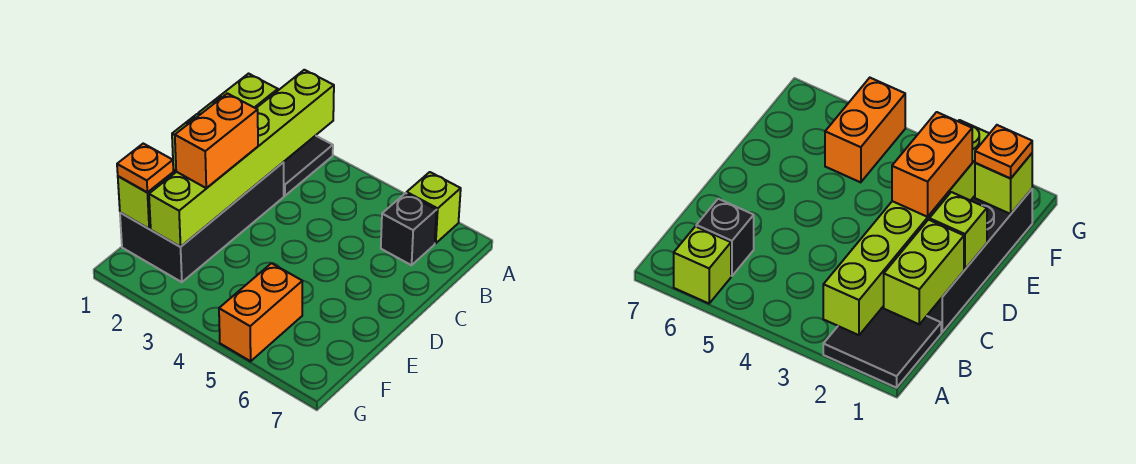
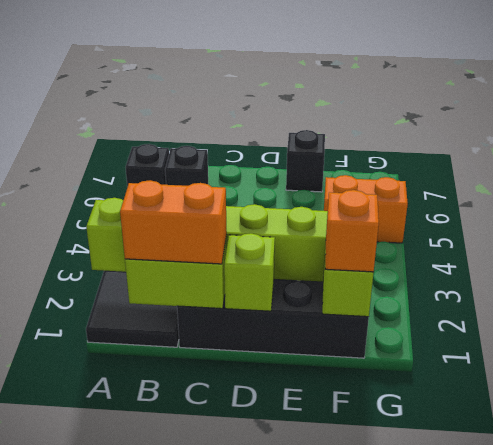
lime brick A6 level 1 -> black brick A6 level 1
orange brick D2:E2 level 3 -> orange brick B1:C1 level 3
none -> black brick E7 level 1
orange plate F1 level 3 -> orange brick F1 level 3

